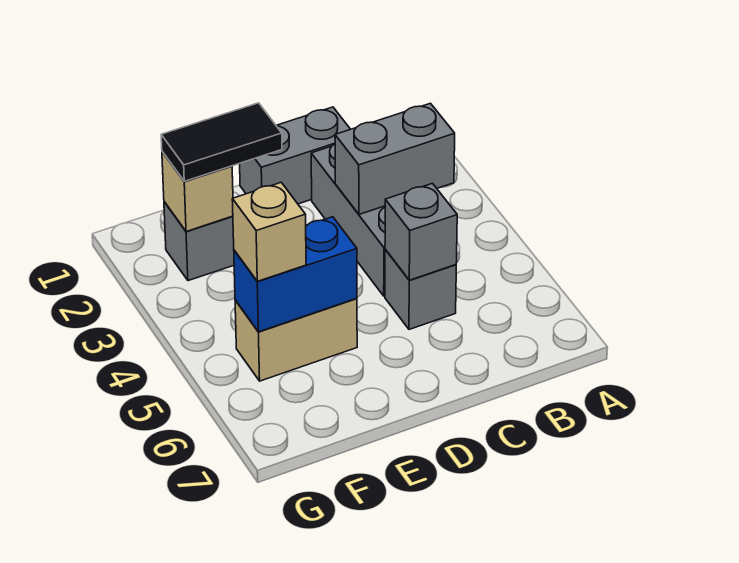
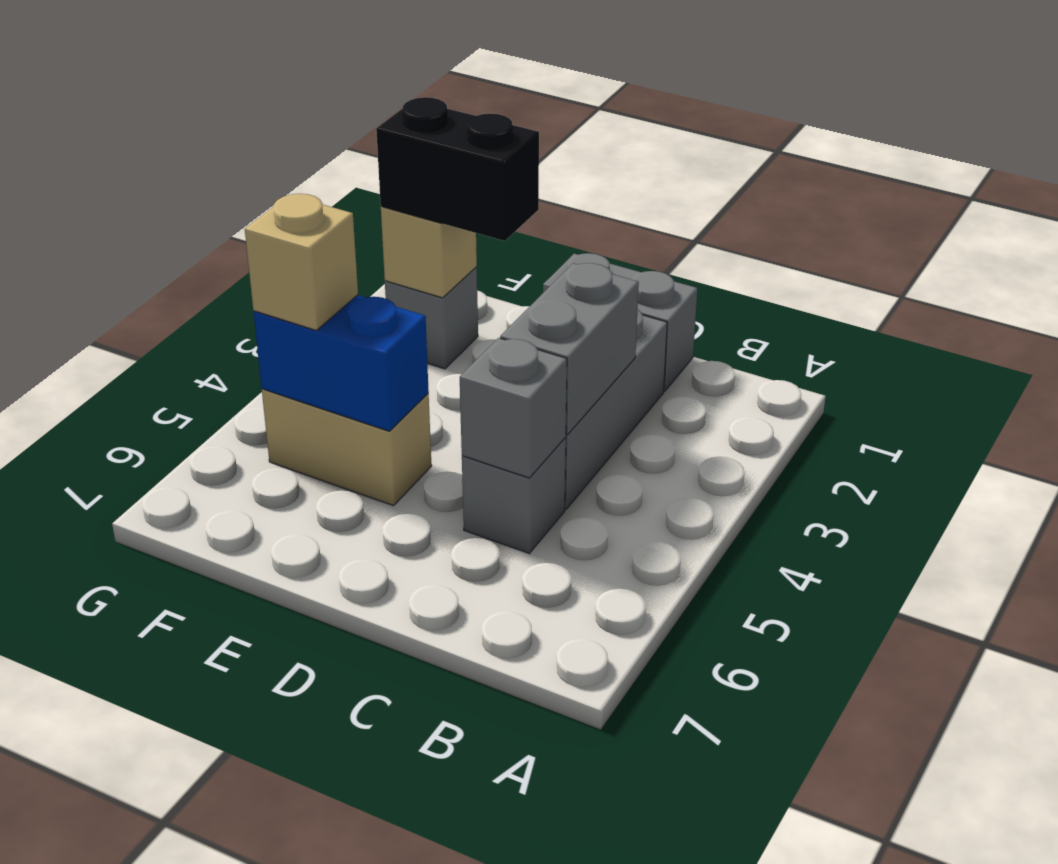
grey brick B3:C3 level 2 -> grey brick C3:C4 level 2
black tile E2:F2 level 3 -> black brick E2:F2 level 3

